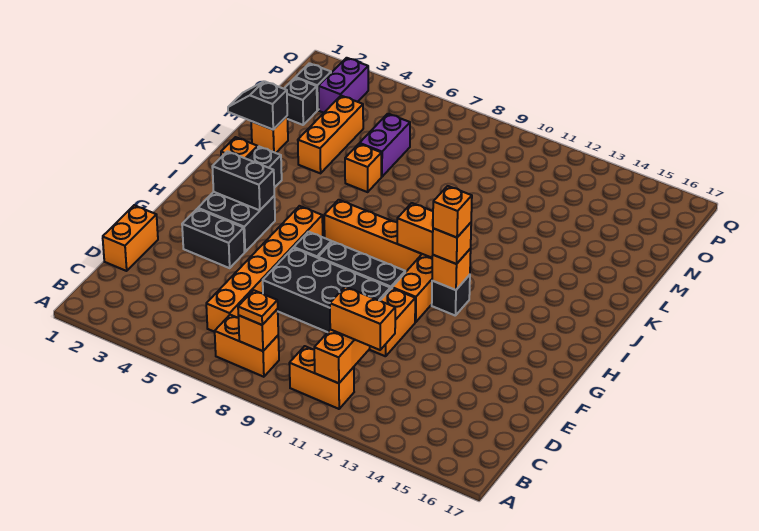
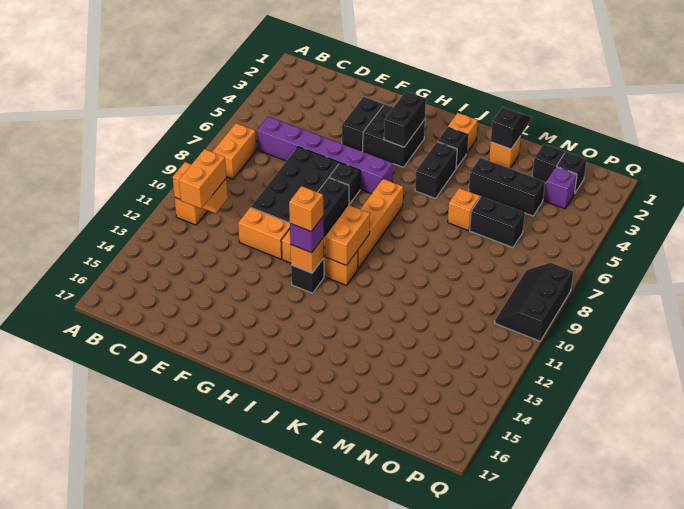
orange brick B8 level 2 -> none
orange plate B8 level 3 -> none
orange brick C6:H6 level 1 -> purple brick C6:H6 level 1
orange brick D1:E1 level 1 -> none
orange brick H12 level 3 -> purple brick H12 level 3
none -> black brick J4:J5 level 1
orange brick L4:N4 level 1 -> black brick L4:N4 level 1
purple brick M6:N6 level 1 -> black brick M6:N6 level 1
purple brick O3:P3 level 1 -> purple brick O3 level 1
none -> black slope P8:Q10 level 1 top Q

